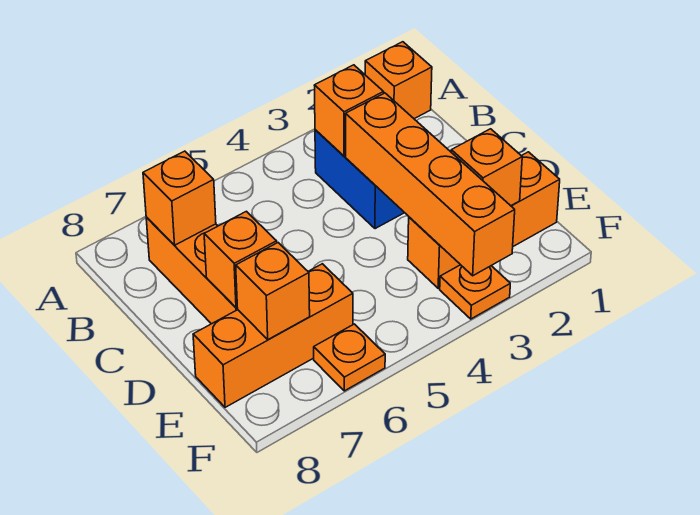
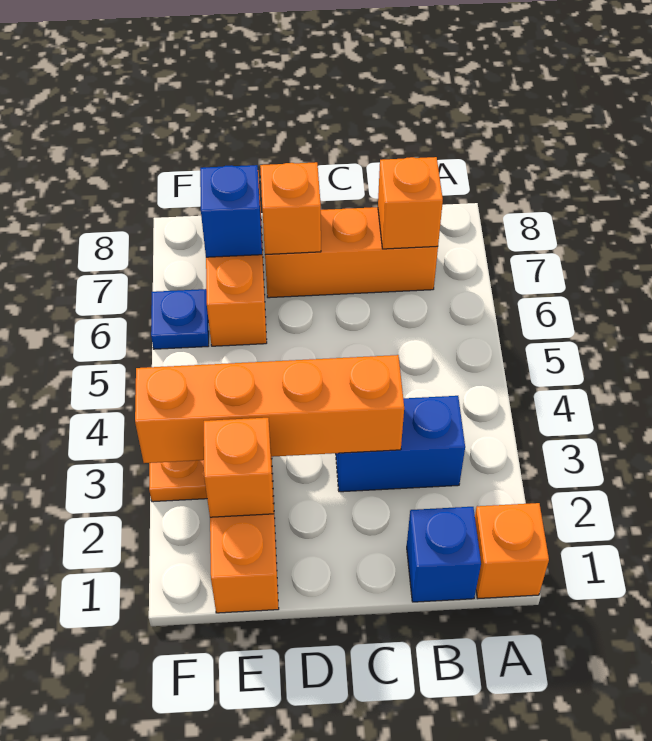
none -> blue brick B1 level 1
orange brick B3 level 2 -> none
orange brick E7 level 2 -> blue brick E7 level 2
orange plate F6 level 1 -> blue plate F6 level 1

